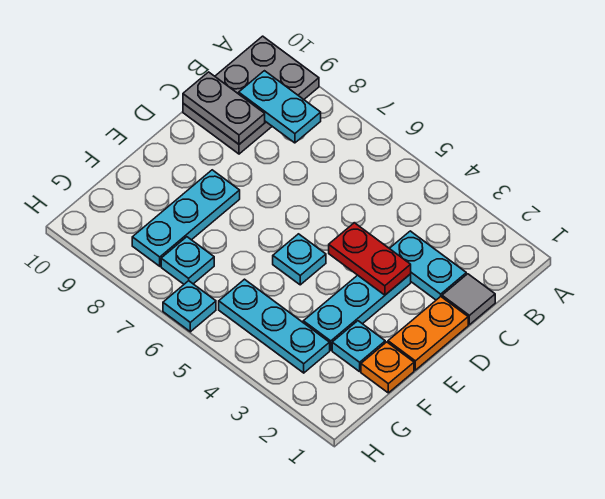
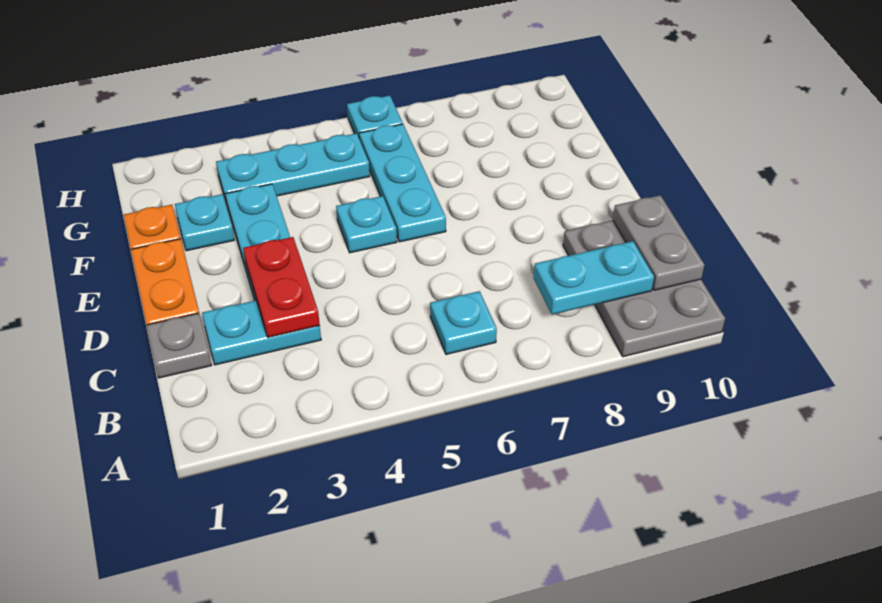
grey tile C1 level 1 -> grey plate C1 level 1
grey plate C9:C10 level 2 -> grey plate B10:C10 level 2
red plate D3:D4 level 2 -> red plate C3:D3 level 2
cyan plate E8:G8 level 1 -> cyan plate E6:G6 level 1
cyan plate G7 level 1 -> cyan plate B6 level 1

